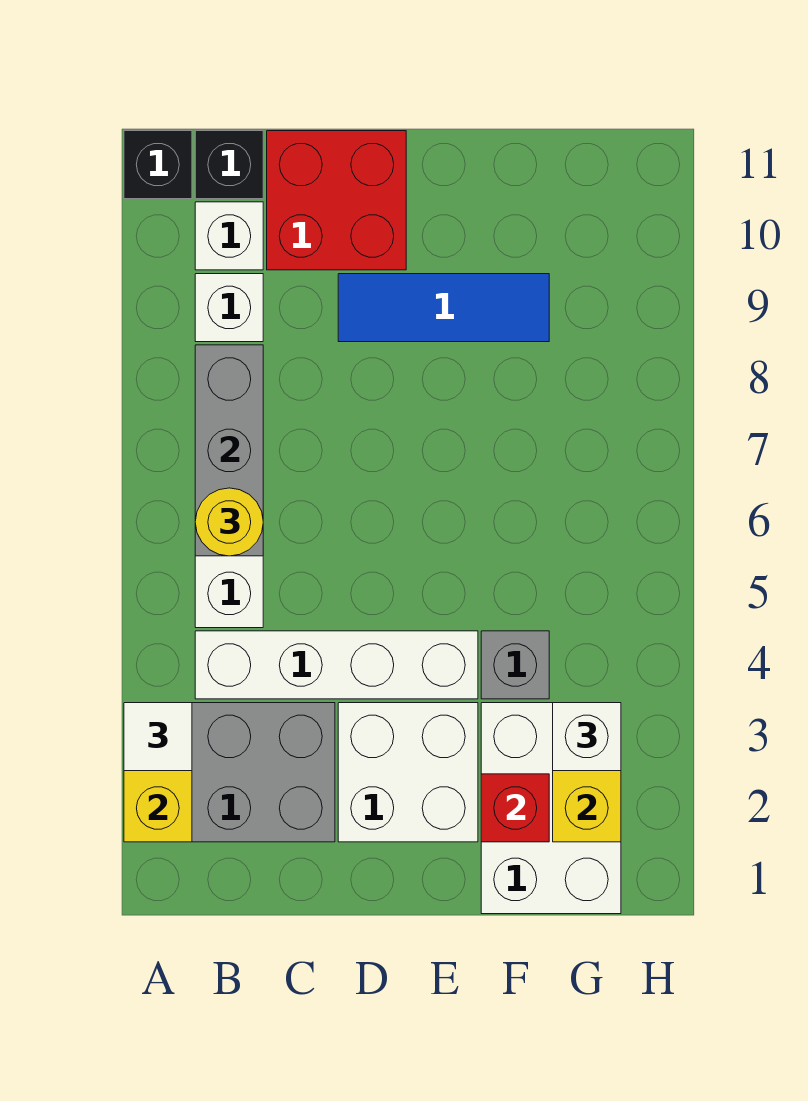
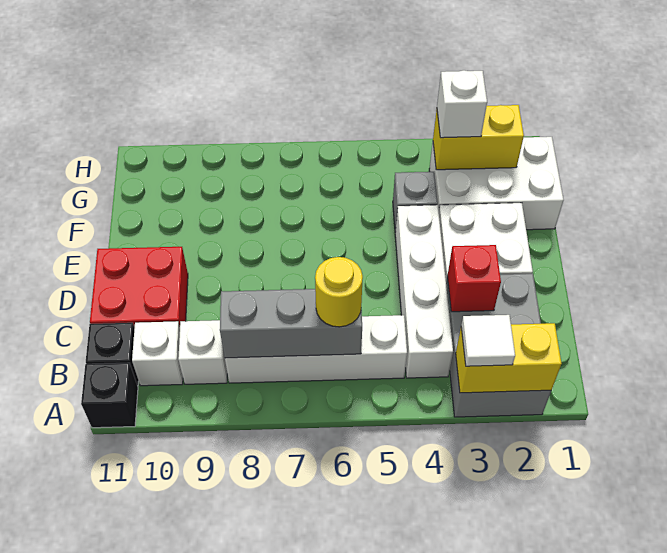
blue tile D9:F9 level 1 -> none
red brick F2 level 2 -> red brick C3 level 2

